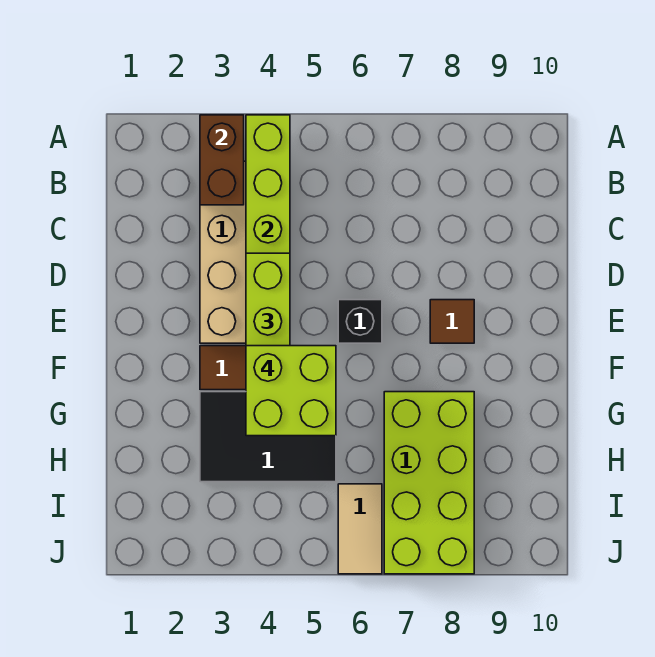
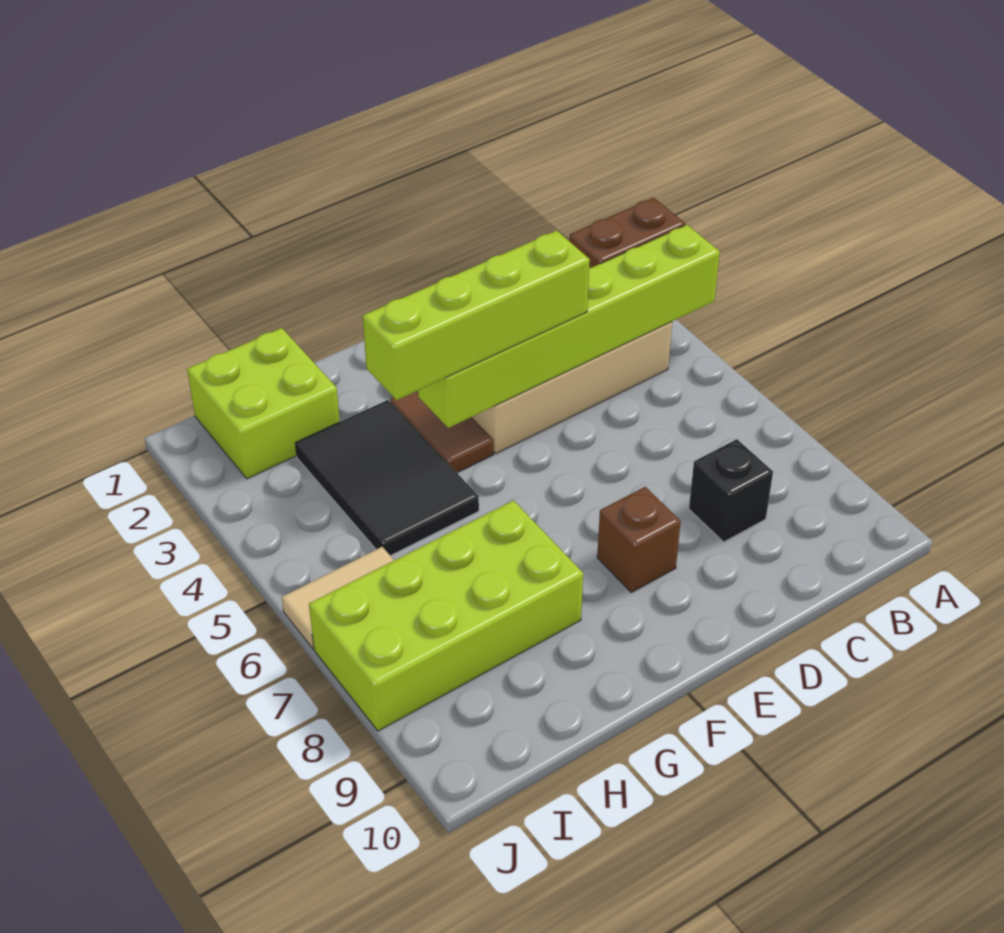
black brick E6 level 1 -> black brick C8 level 1
brown tile E8 level 1 -> brown brick E8 level 1
lime brick F4:G5 level 4 -> lime brick H1:I2 level 1

